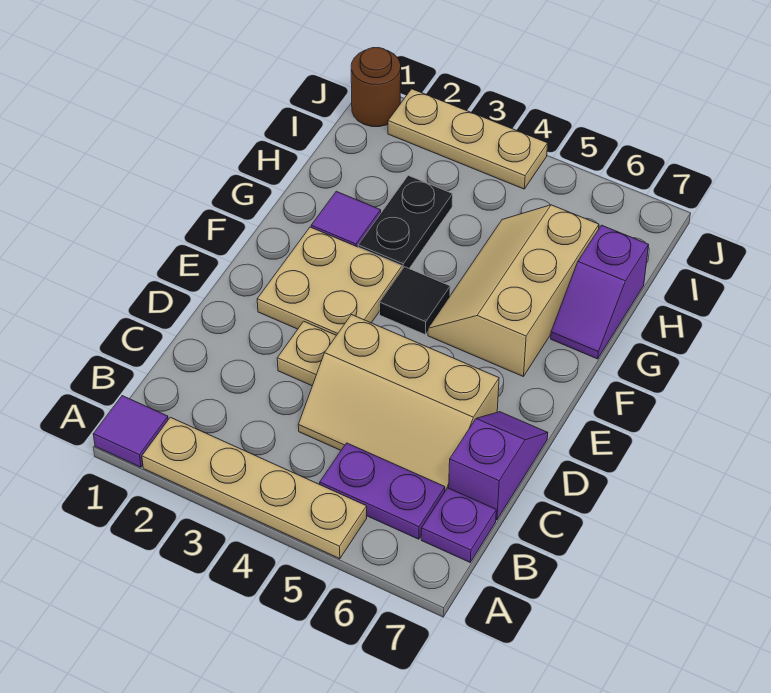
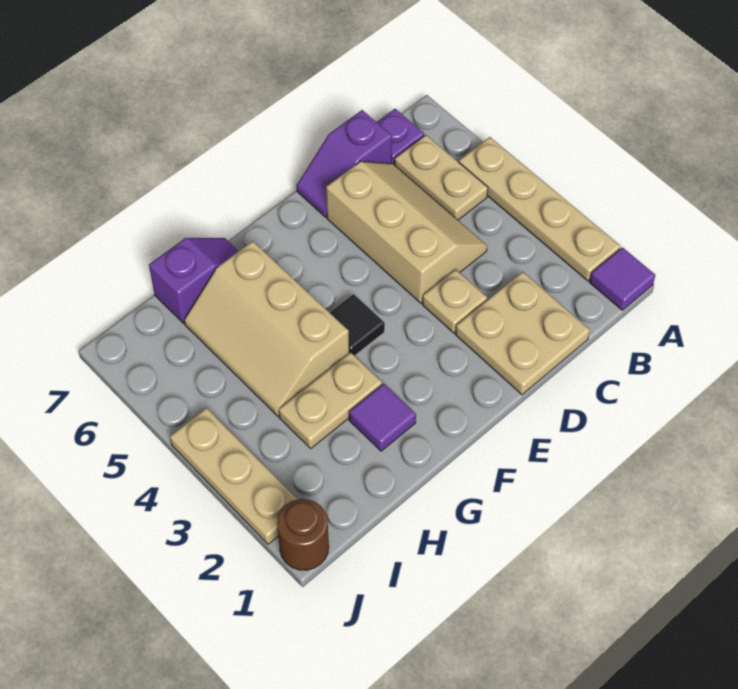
purple plate B5:B6 level 1 -> tan plate B5:B6 level 1
tan plate E2:F3 level 1 -> tan plate C1:D2 level 1
tan slope F5:H6 level 1 top 6 -> tan slope G4:H6 level 1 top G
black plate G3:H3 level 1 -> tan plate G3:H3 level 1

